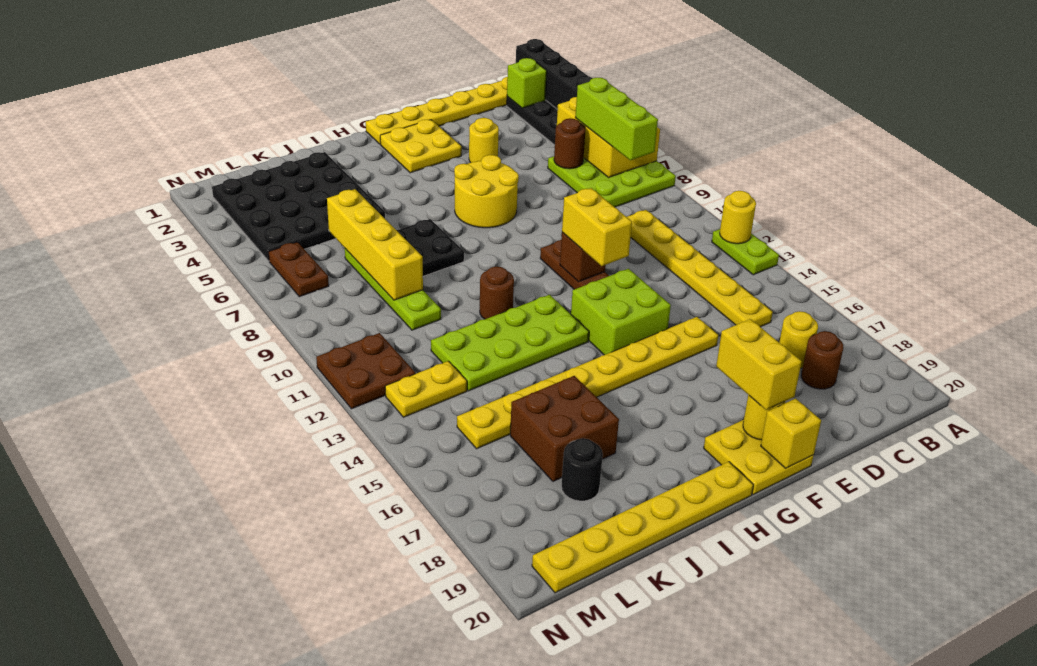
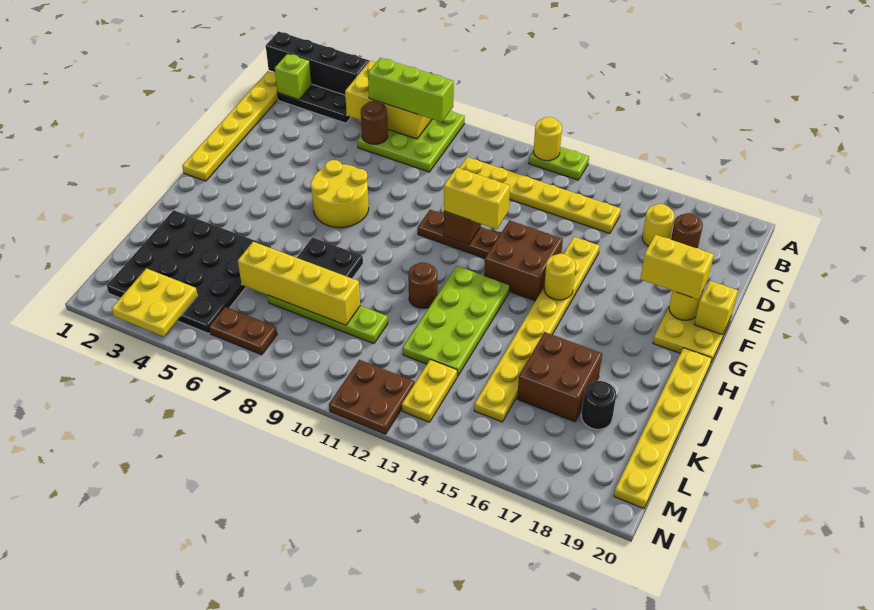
yellow round brick E4 level 1 -> yellow round brick G15 level 2
yellow plate F2:G3 level 1 -> yellow plate M3:N4 level 2
lime brick F13:G14 level 1 -> brown brick F13:G14 level 1

